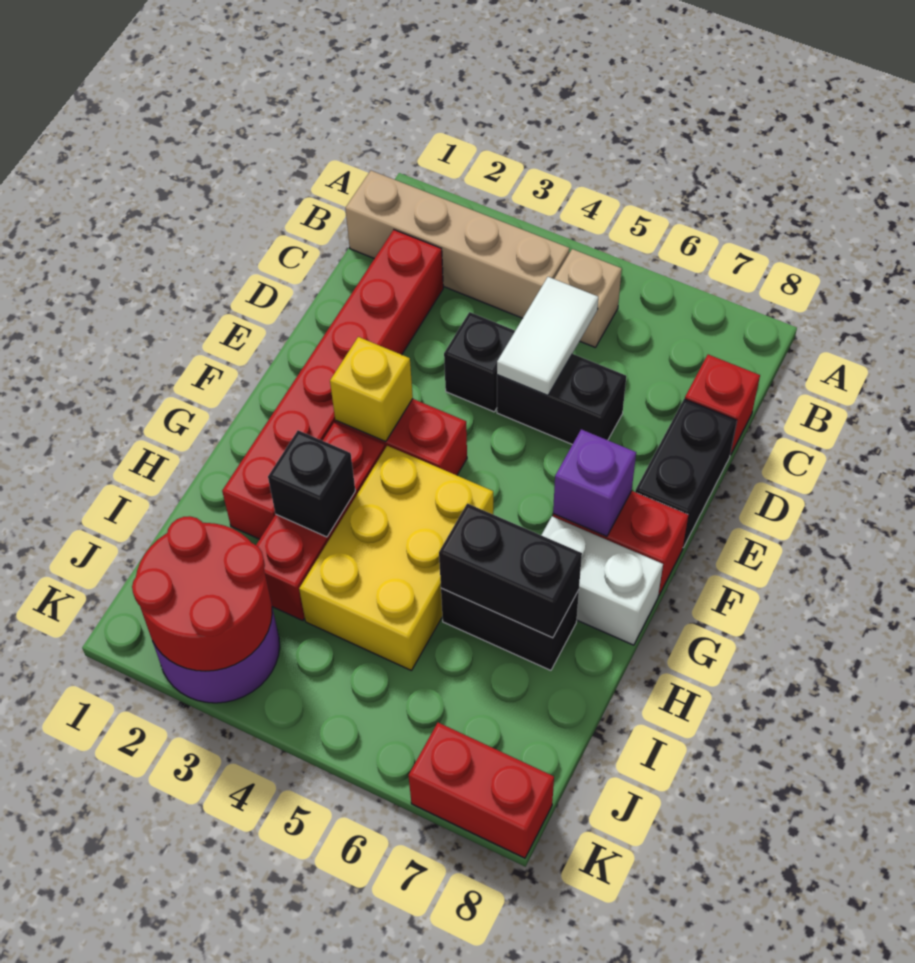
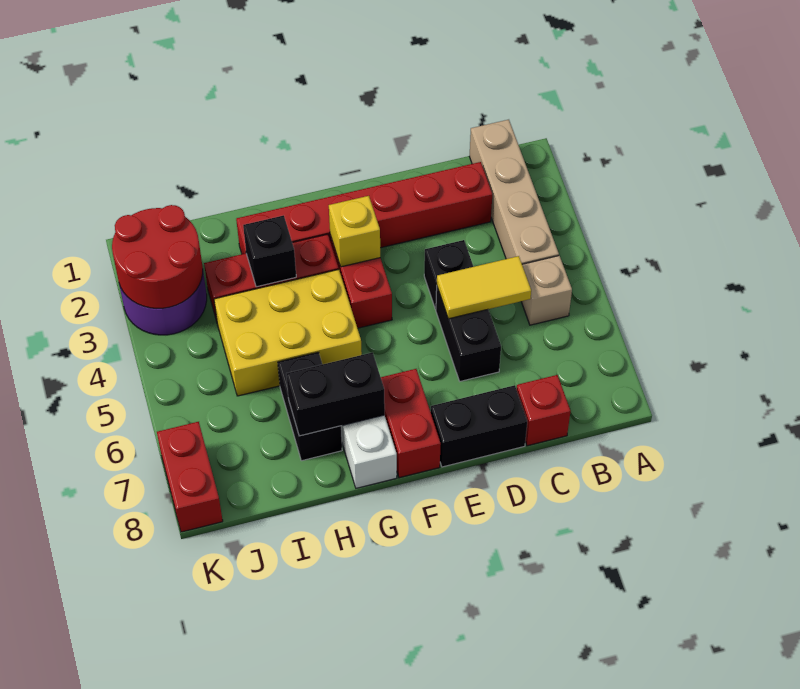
white tile C5:D5 level 2 -> yellow tile C5:D5 level 2
purple brick F7 level 2 -> none
black brick H6:H7 level 2 -> black brick G7:H7 level 2

